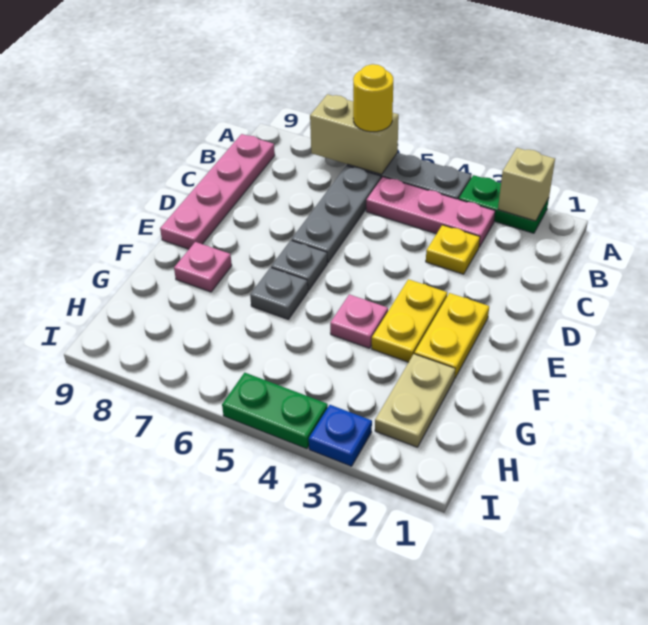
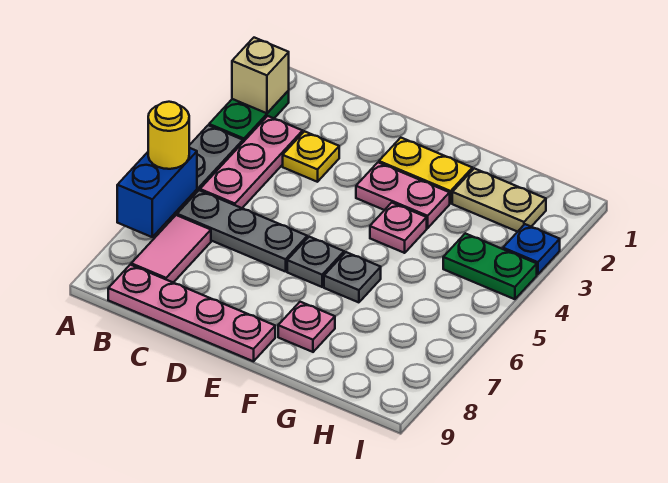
tan brick A6:A7 level 2 -> blue brick A6:A7 level 2
none -> pink tile B7:B8 level 1
yellow plate E3:F3 level 1 -> pink plate E3:F3 level 1
green plate I4:I5 level 1 -> green plate H4:I4 level 1

